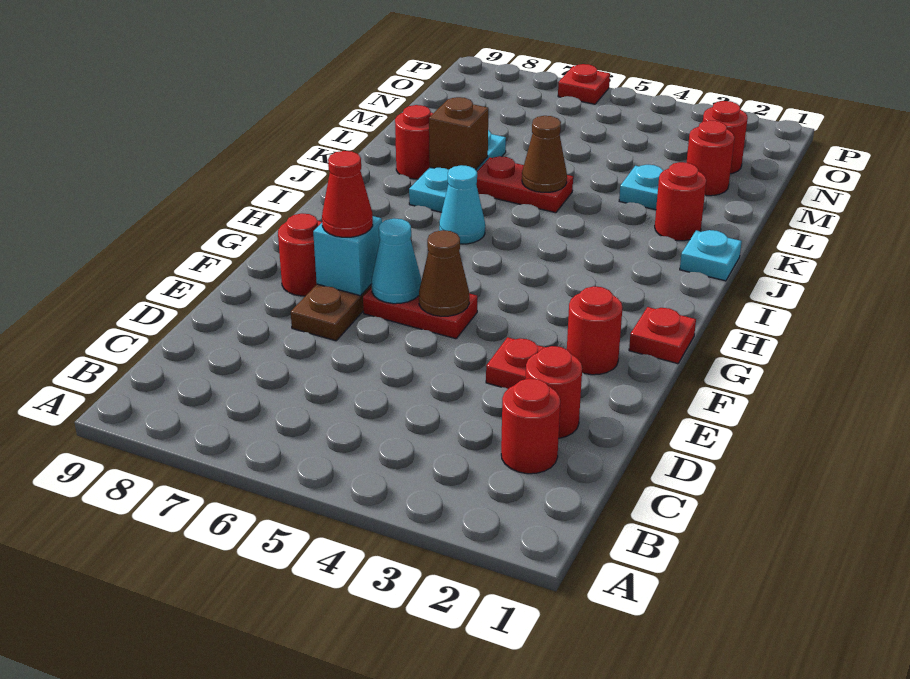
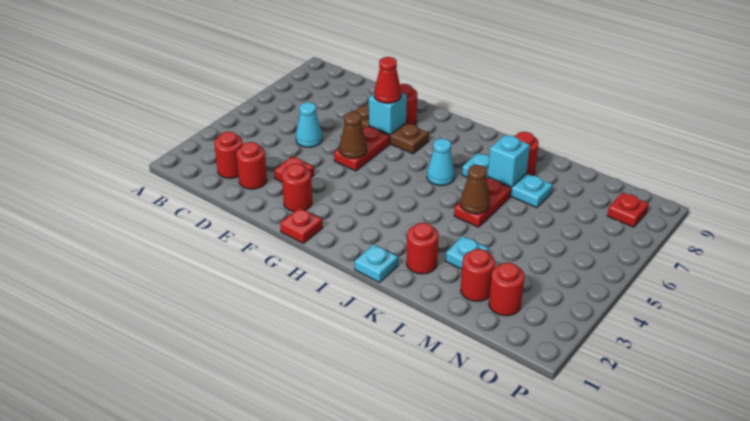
cyan cone F6 level 2 -> cyan cone D5 level 1
brown brick K7 level 2 -> cyan brick K7 level 2
red plate P6 level 1 -> red plate O8 level 1

